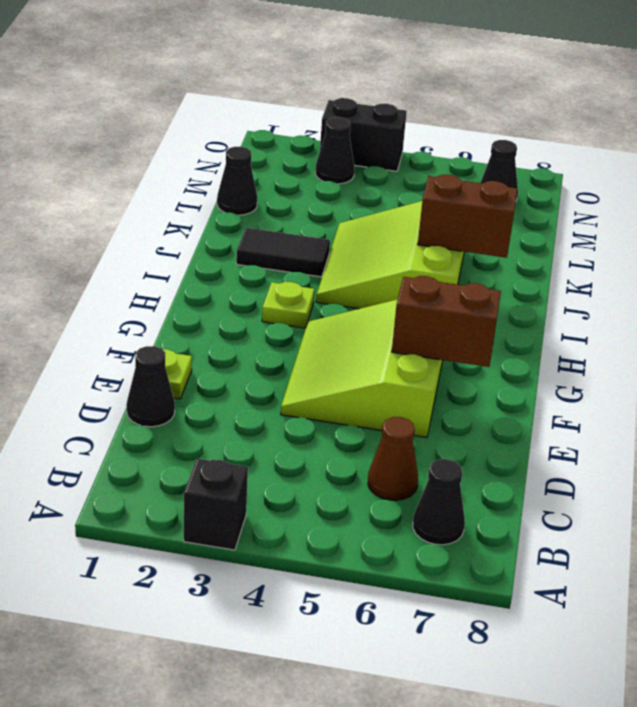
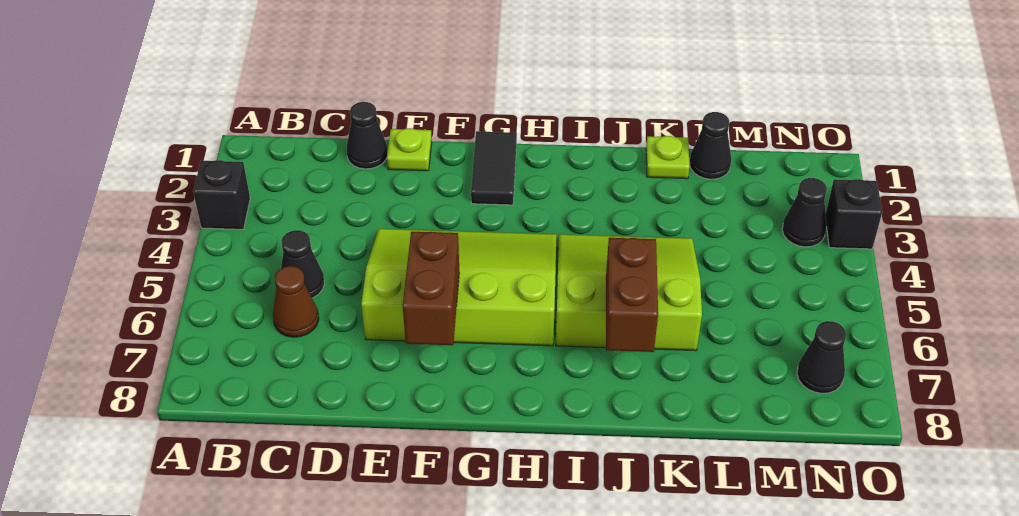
black cone B7 level 1 -> black cone C5 level 1
lime slope E4:G6 level 1 top 6 -> lime slope E4:H6 level 1 top 6
lime plate H3 level 1 -> lime plate K1 level 1
black tile J2:J3 level 1 -> black tile G1:G2 level 1
black brick O3:O4 level 1 -> black brick O3 level 1

